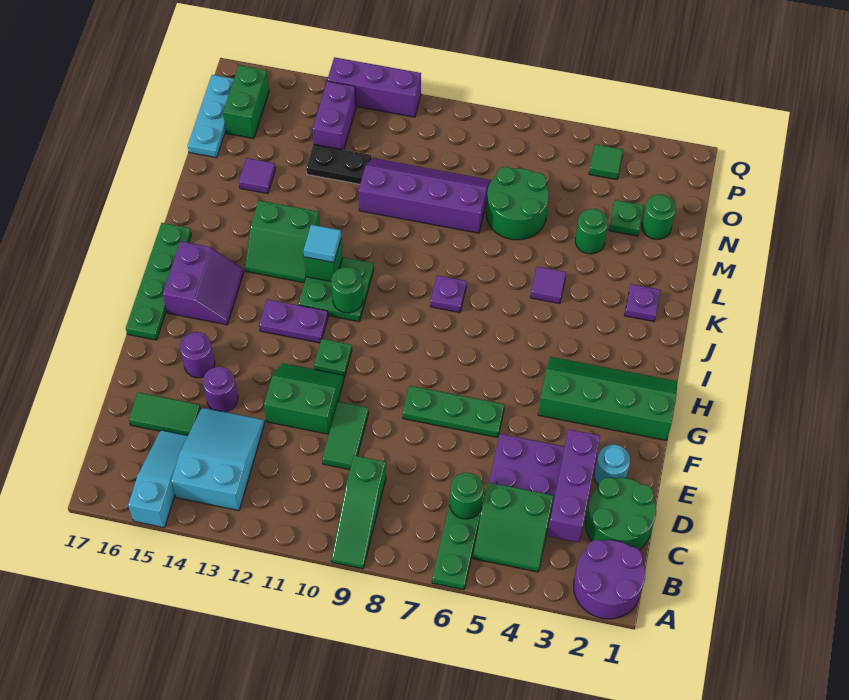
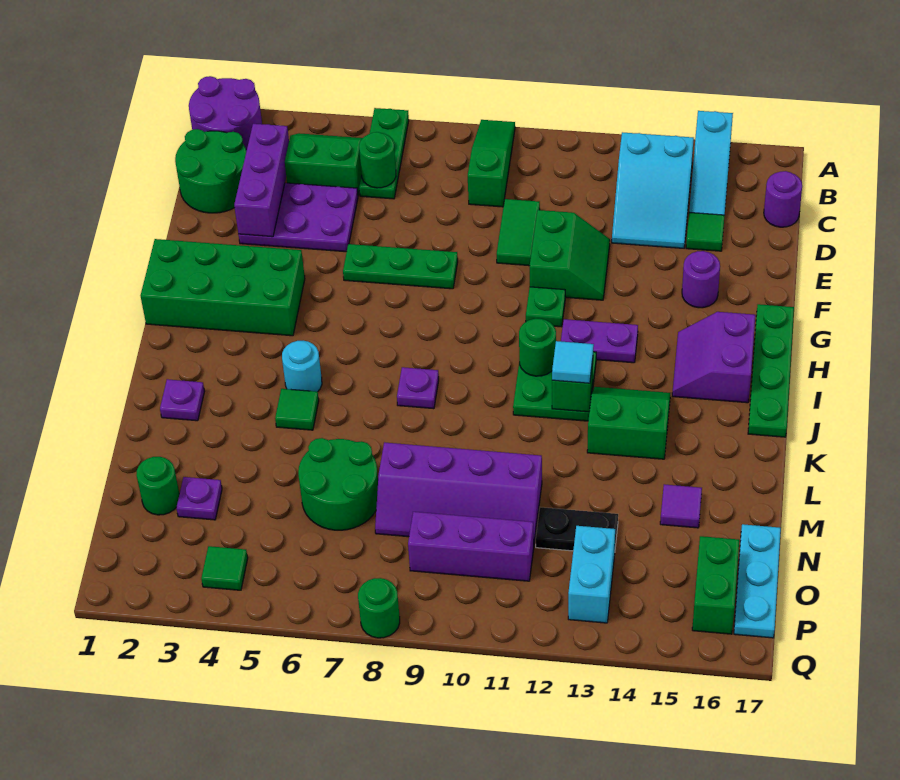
green tile D15:D16 level 1 -> green tile D15 level 1
cyan round brick E2 level 1 -> cyan round brick J5 level 1
green slope E11:F12 level 1 top E -> green slope E11:F12 level 1 top 11
purple round brick E14 level 1 -> purple round brick C17 level 1
green slope G1:H4 level 1 top G -> green brick G1:H4 level 1
purple tile K5 level 1 -> green tile K5 level 1
green round brick M4 level 1 -> green round brick Q8 level 1
green plate N3 level 1 -> purple plate N3 level 1
purple brick O13:P13 level 1 -> cyan brick O13:P13 level 1
purple brick Q11:Q13 level 1 -> purple brick O9:O11 level 1

